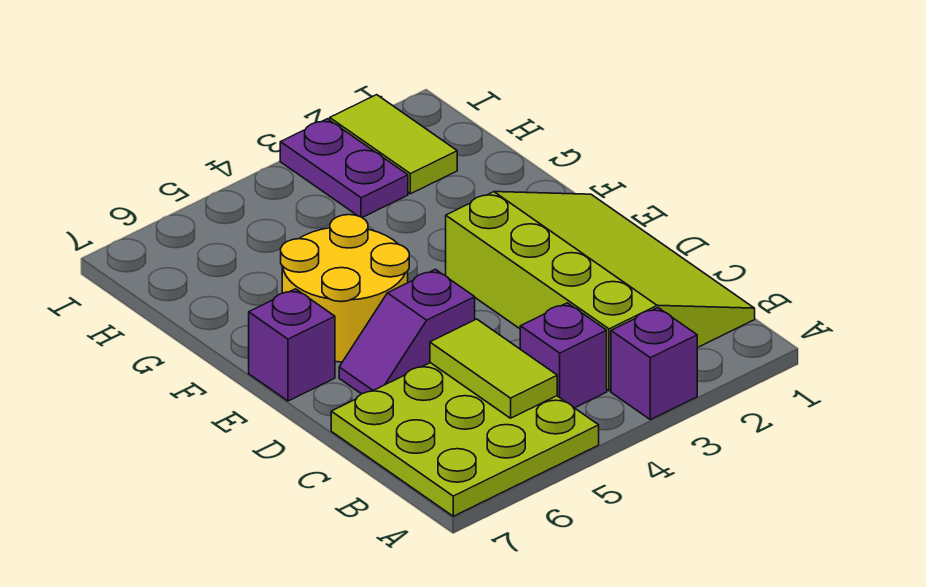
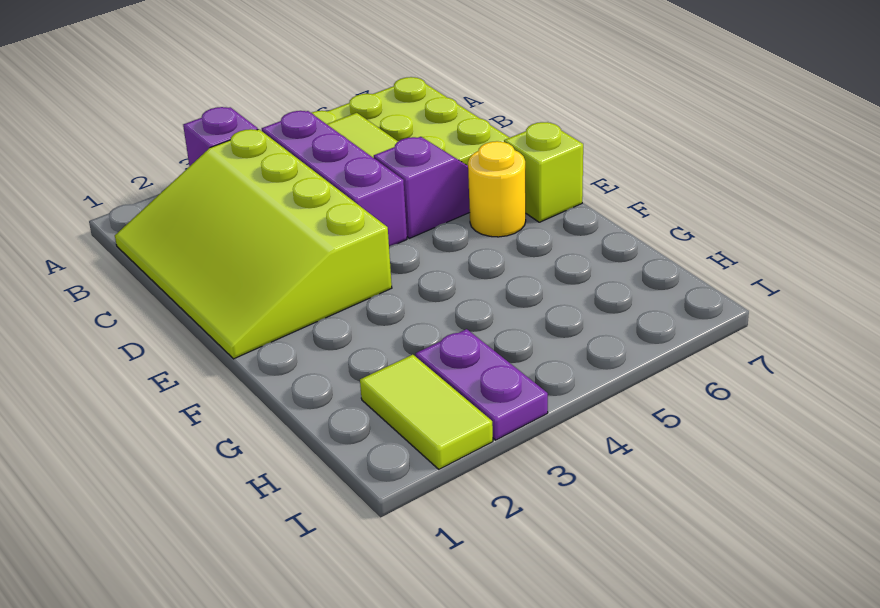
purple brick B4 level 1 -> purple brick B4:D4 level 1
yellow round brick E5:F6 level 1 -> yellow round brick E6 level 1
purple brick E7 level 1 -> lime brick E7 level 1

